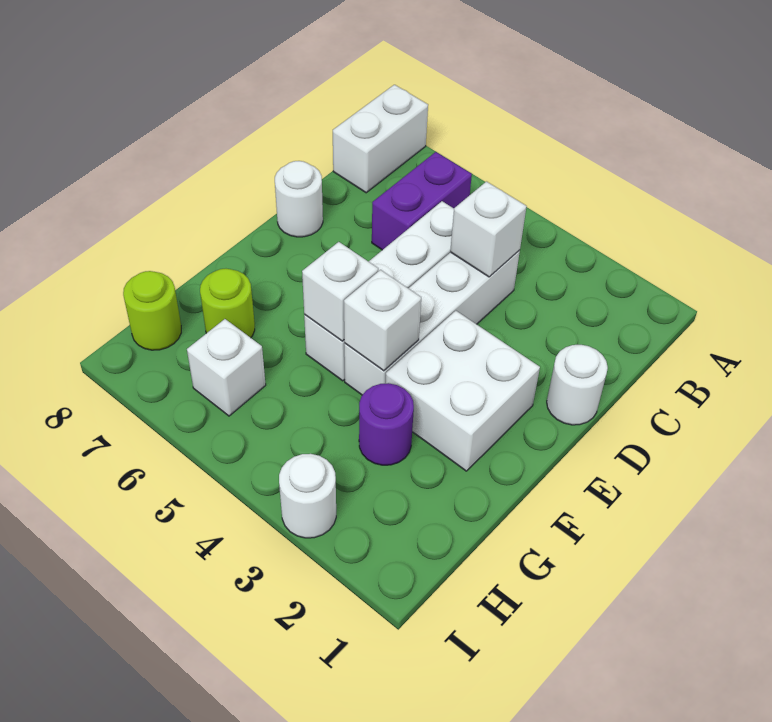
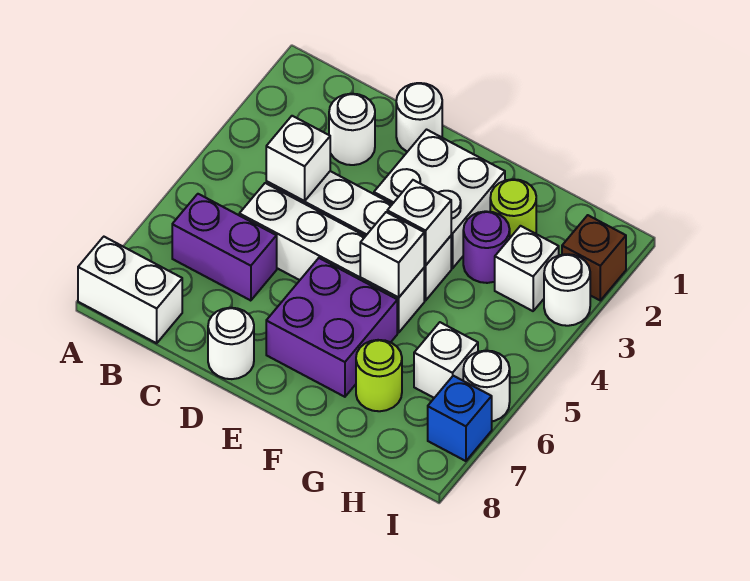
none -> white round brick C2 level 1
none -> purple brick E6:F7 level 1
none -> white brick H3 level 1
lime round brick H8 level 1 -> lime round brick G2 level 1
none -> brown brick I2 level 1
none -> white round brick I6 level 1
none -> blue brick I7 level 1

